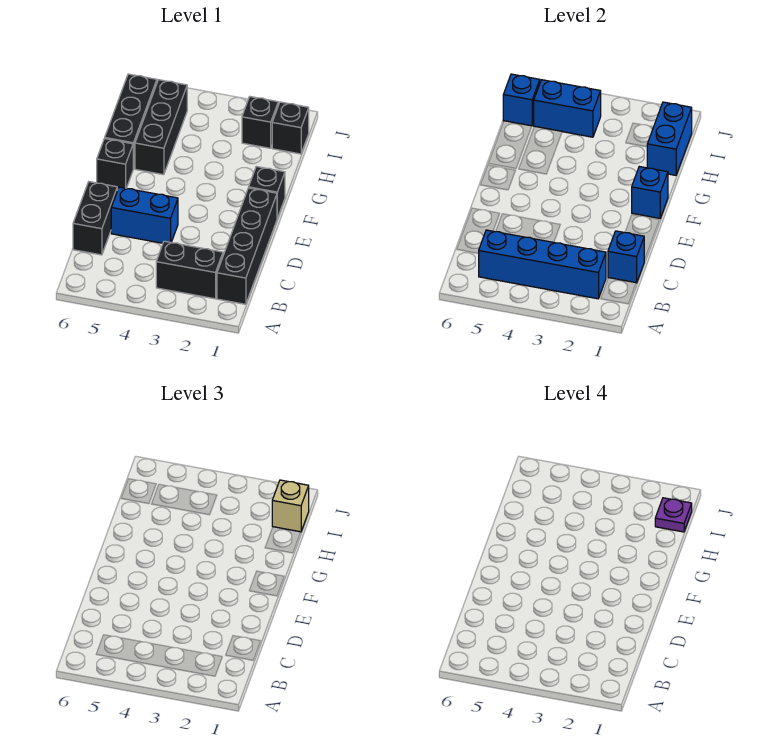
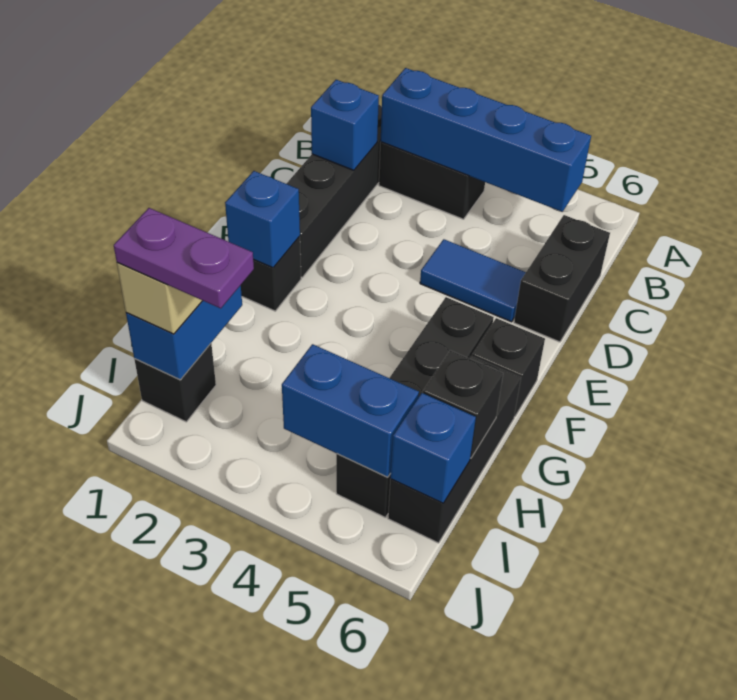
blue brick D4:D5 level 1 -> blue tile D4:D5 level 1
black brick G5:I5 level 1 -> black brick F5:I5 level 1
purple plate I1 level 4 -> purple plate I1:I2 level 4
black brick I2 level 1 -> black brick H6 level 2

